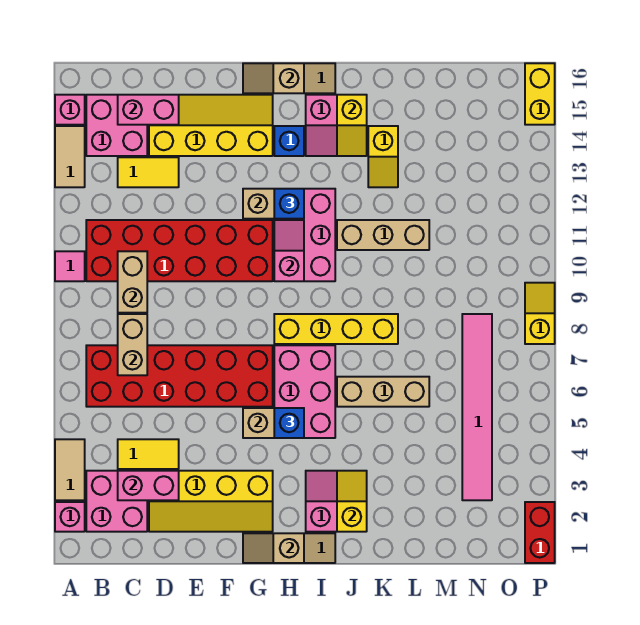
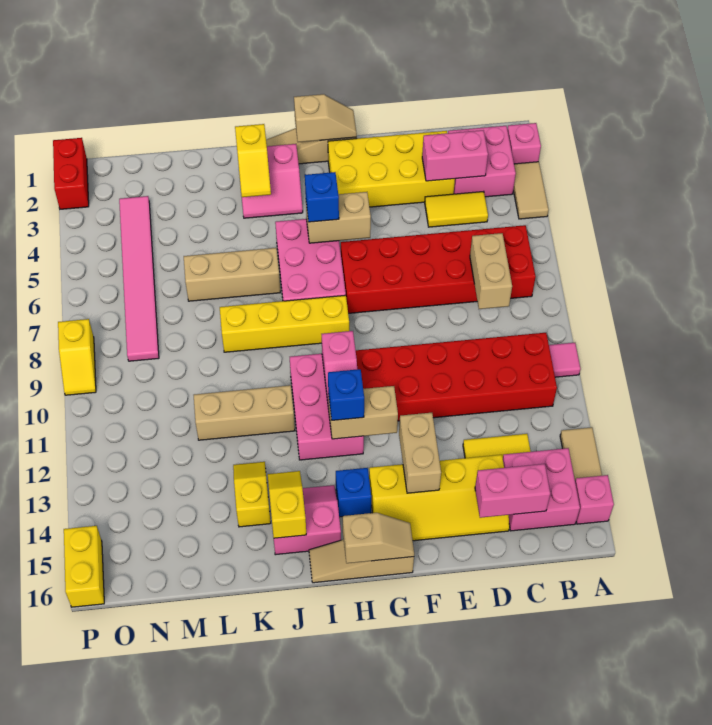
tan brick C9:C10 level 2 -> tan brick F13:F14 level 2
yellow slope D2:G3 level 1 top 3 -> yellow brick D2:G3 level 1

